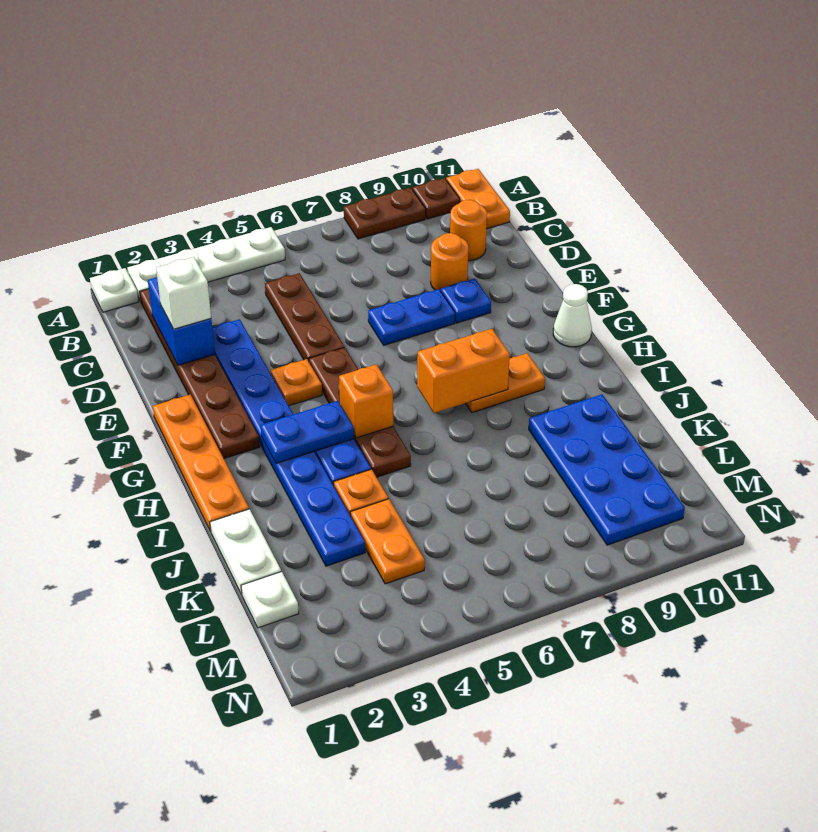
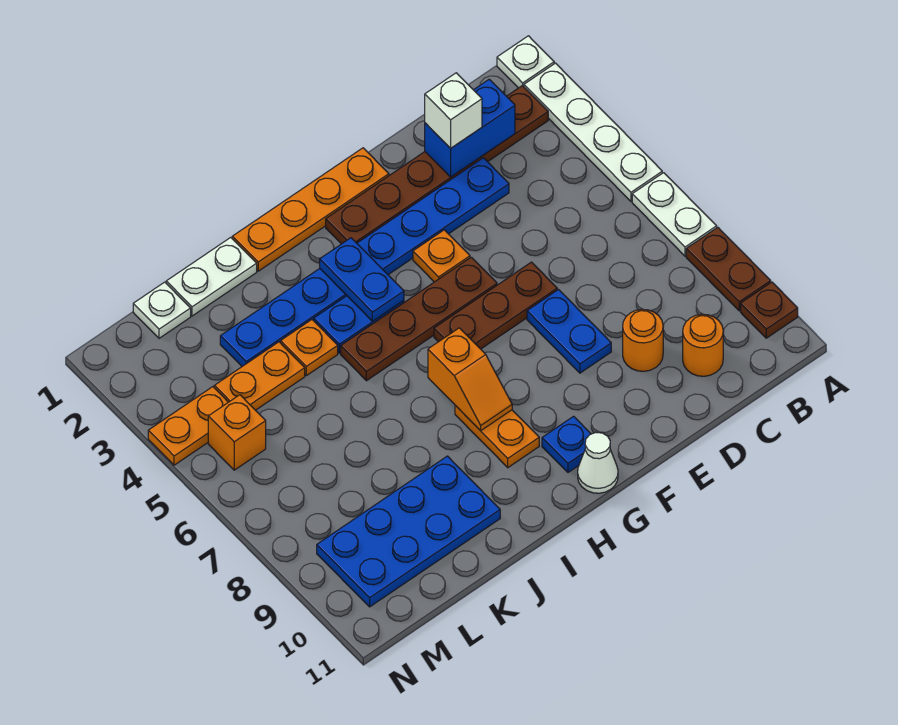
none -> white plate A6:A7 level 1
orange plate A11:B11 level 1 -> orange plate M4:N4 level 1
brown plate C5:E5 level 1 -> brown plate E6:G6 level 1
blue plate E9 level 1 -> blue plate G10 level 1
orange brick H5 level 2 -> orange brick M5 level 1
orange brick H7:H8 level 2 -> orange slope H7:H8 level 2 top 7

